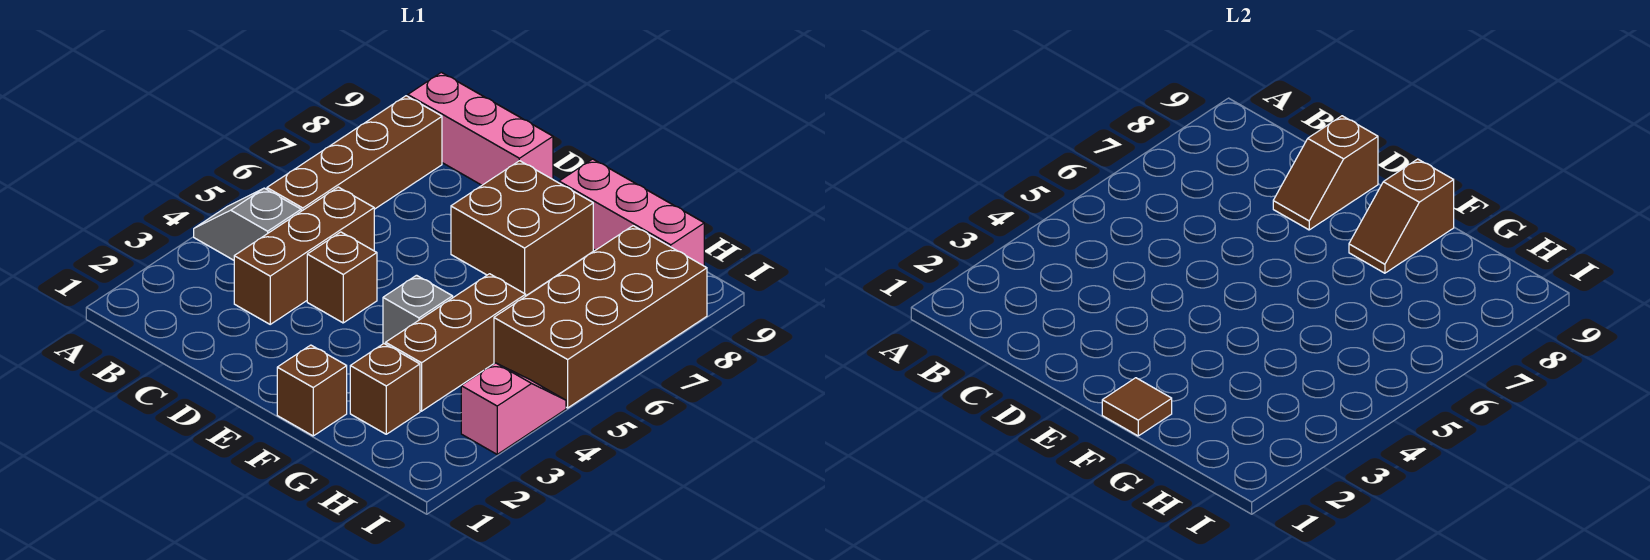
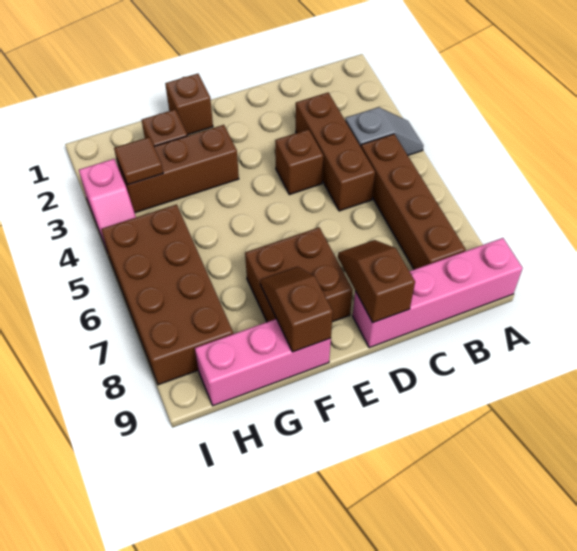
pink brick B9:D9 level 1 -> pink brick A9:D9 level 1
brown tile F1 level 2 -> brown tile H3 level 2
grey brick F4 level 1 -> none
brown brick G3:G5 level 1 -> brown brick F3:H3 level 1

